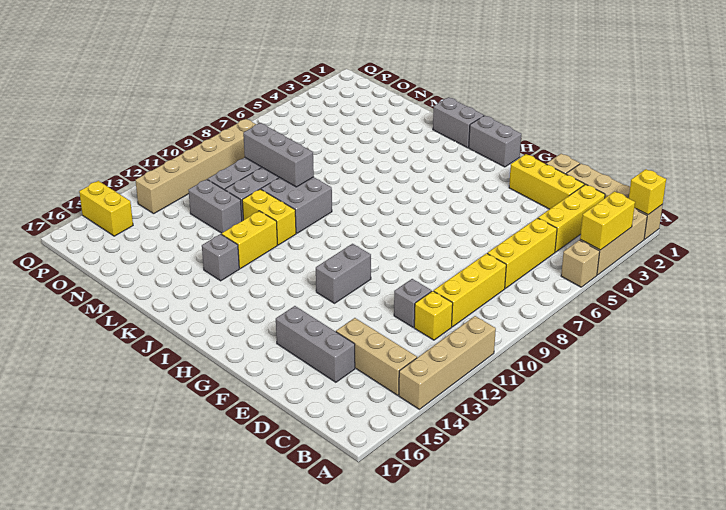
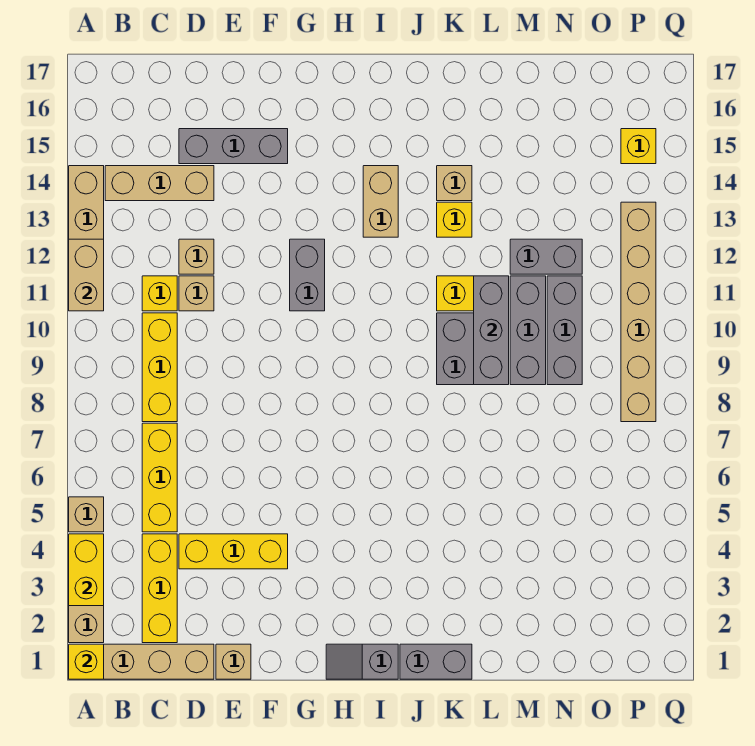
none -> tan brick A11:A12 level 2
yellow brick D2:F2 level 1 -> yellow brick D4:F4 level 1
grey brick D11 level 1 -> tan brick D11 level 1
none -> tan brick D12 level 1
grey brick H1:I1 level 1 -> grey slope H1:I1 level 1 top I
none -> tan brick I13:I14 level 1
yellow brick K12:K13 level 1 -> yellow brick K13 level 1
grey brick K14 level 1 -> tan brick K14 level 1
grey brick L9:N9 level 2 -> grey brick L9:L11 level 2
yellow brick P15:Q15 level 1 -> yellow brick P15 level 1

